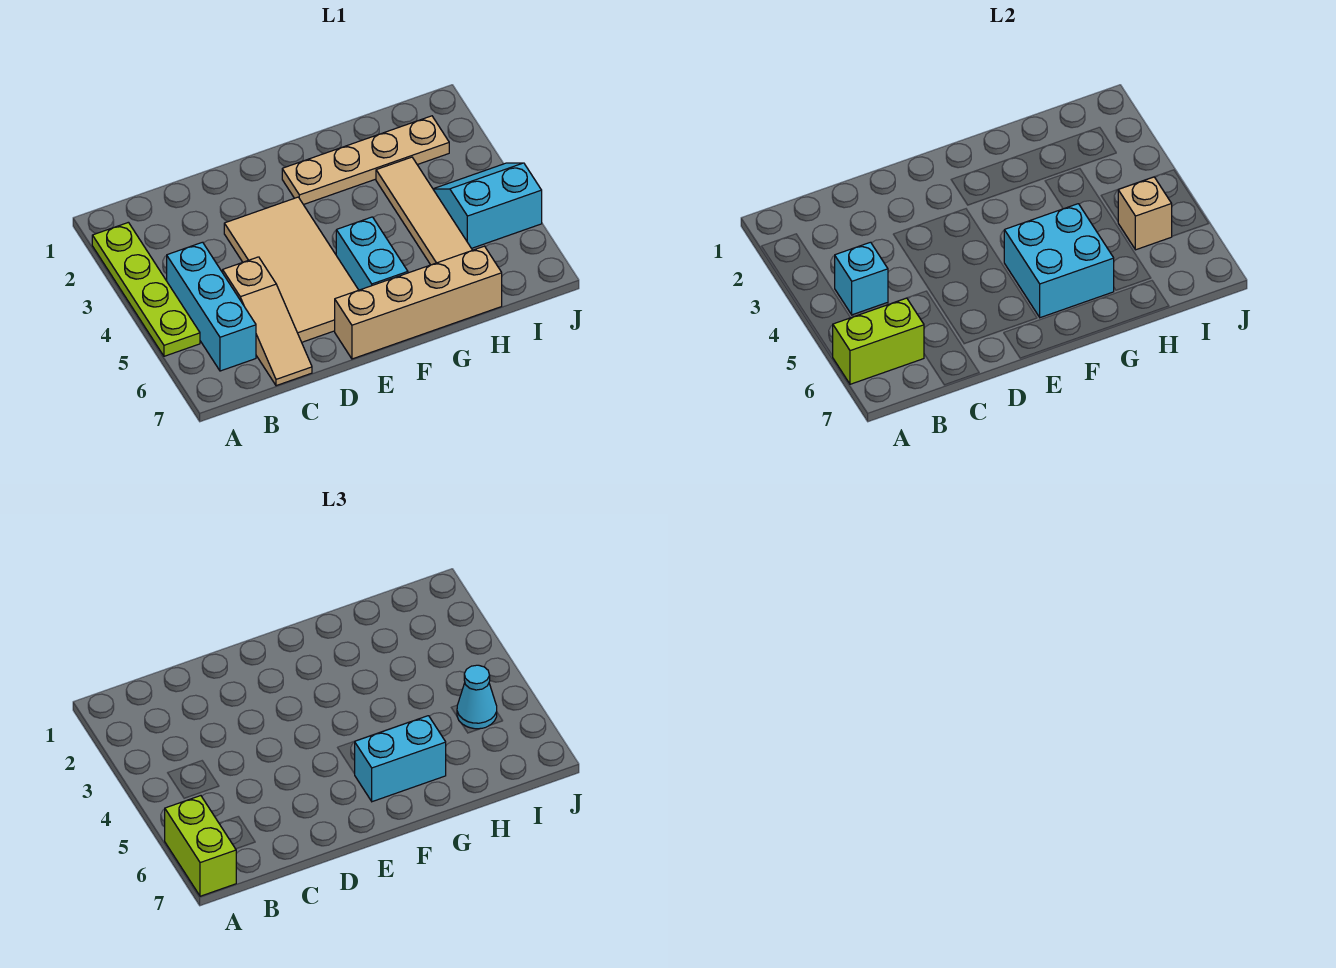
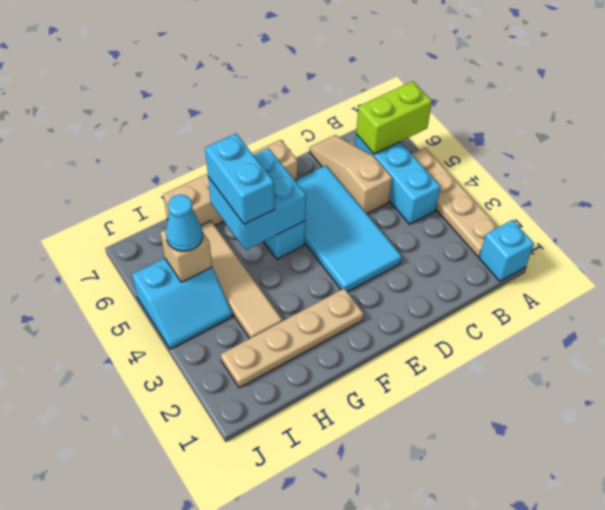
lime plate A2:A5 level 1 -> tan plate A2:A5 level 1
lime brick A6:A7 level 3 -> none
cyan brick B4 level 2 -> cyan brick A1 level 1
tan tile D3:E6 level 1 -> cyan tile D3:E6 level 1
cyan brick F6:G6 level 3 -> cyan brick G5:G6 level 3

